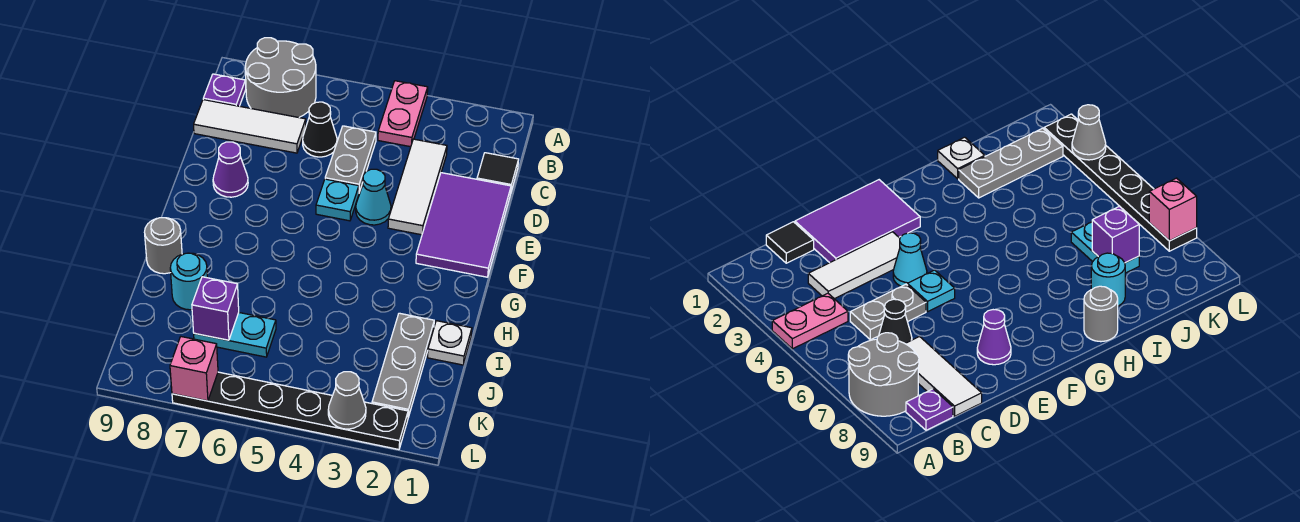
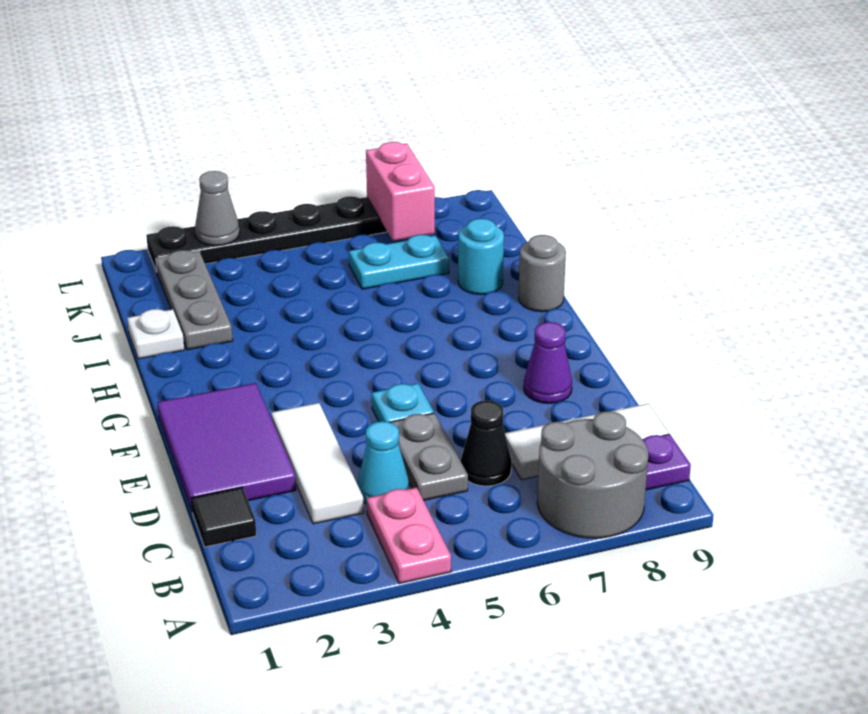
cyan cone E4 level 1 -> cyan cone C4 level 1
purple brick J7 level 2 -> none
pink brick L7 level 2 -> pink brick K7:L7 level 2

